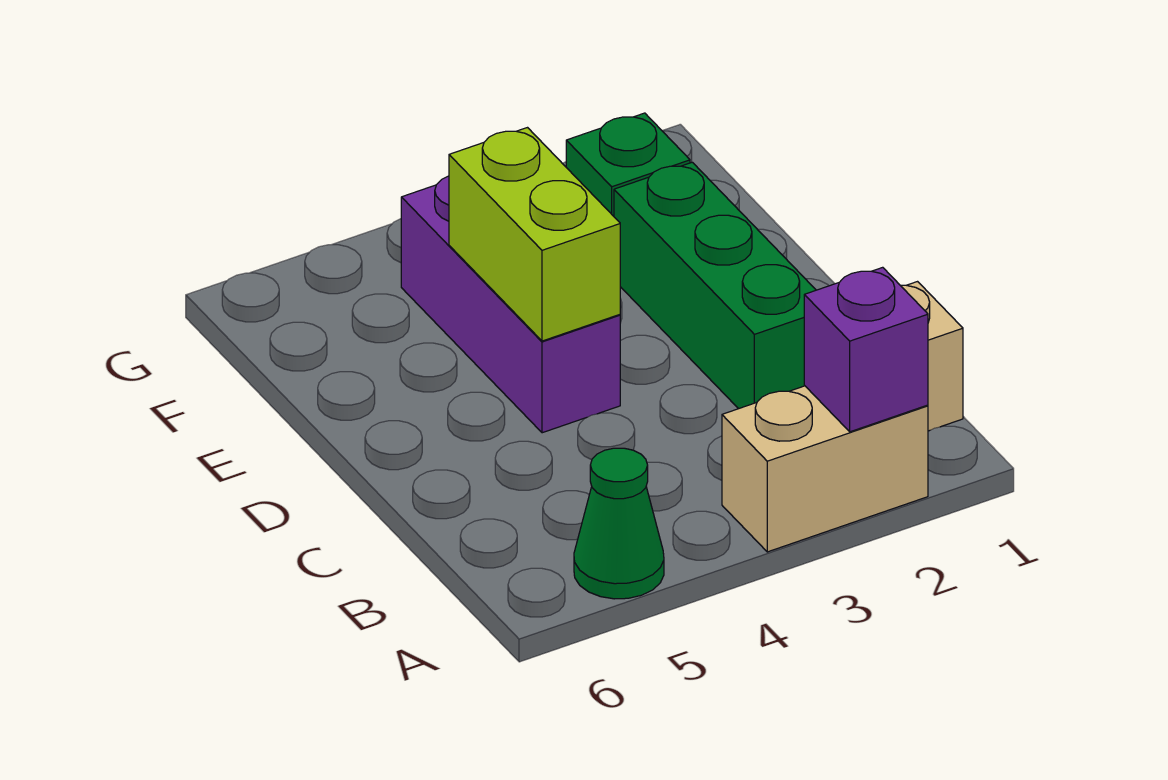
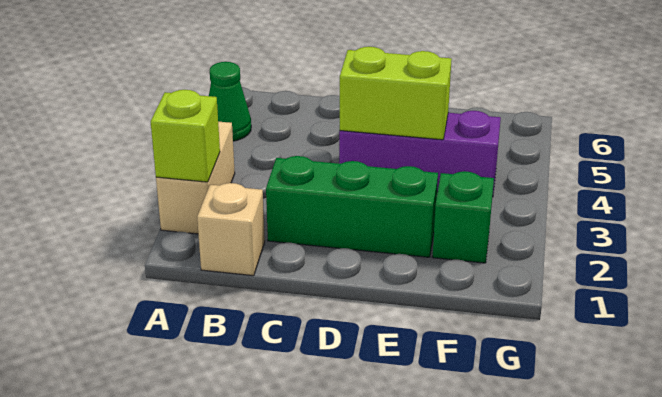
purple brick A2 level 2 -> lime brick A2 level 2

